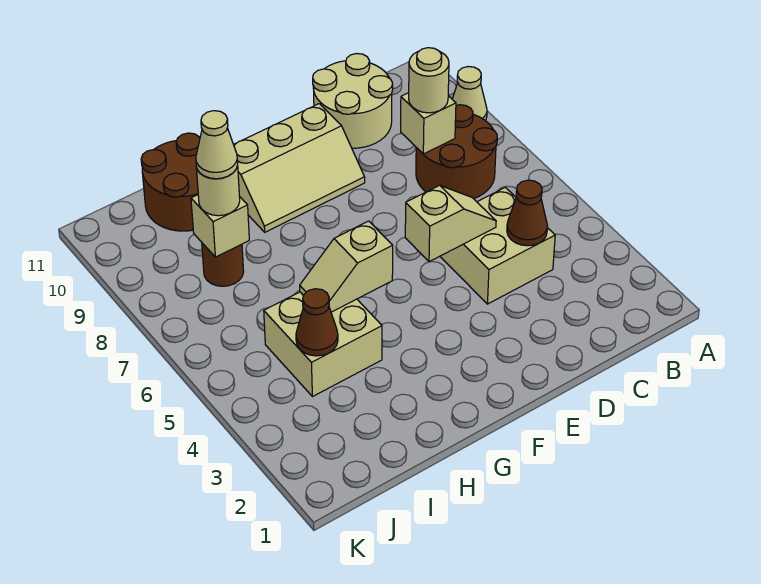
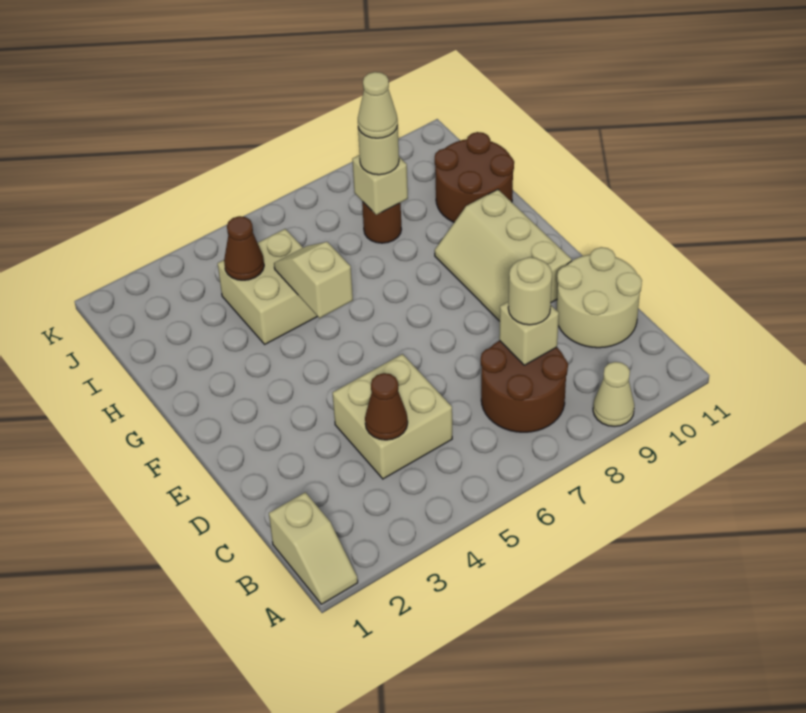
tan slope D5:E5 level 2 top E -> tan slope A1:B1 level 1 top B

